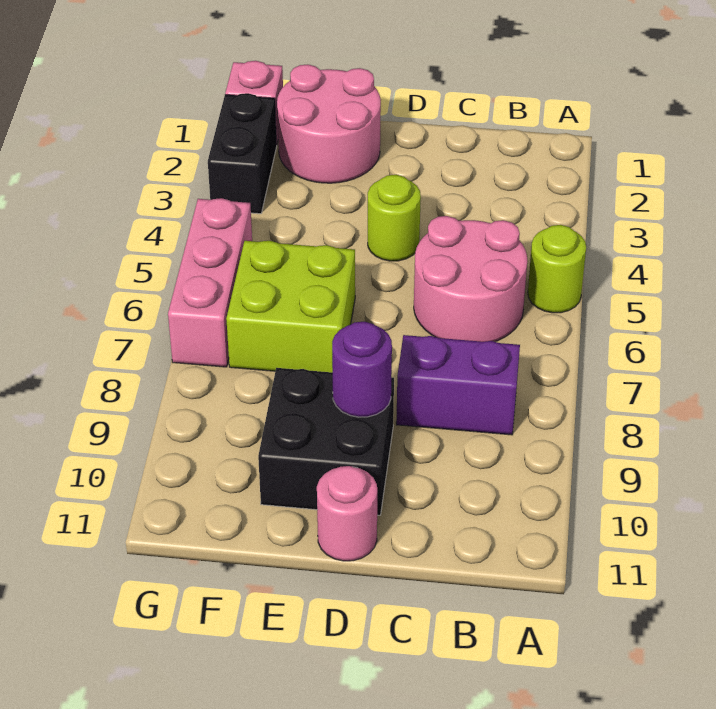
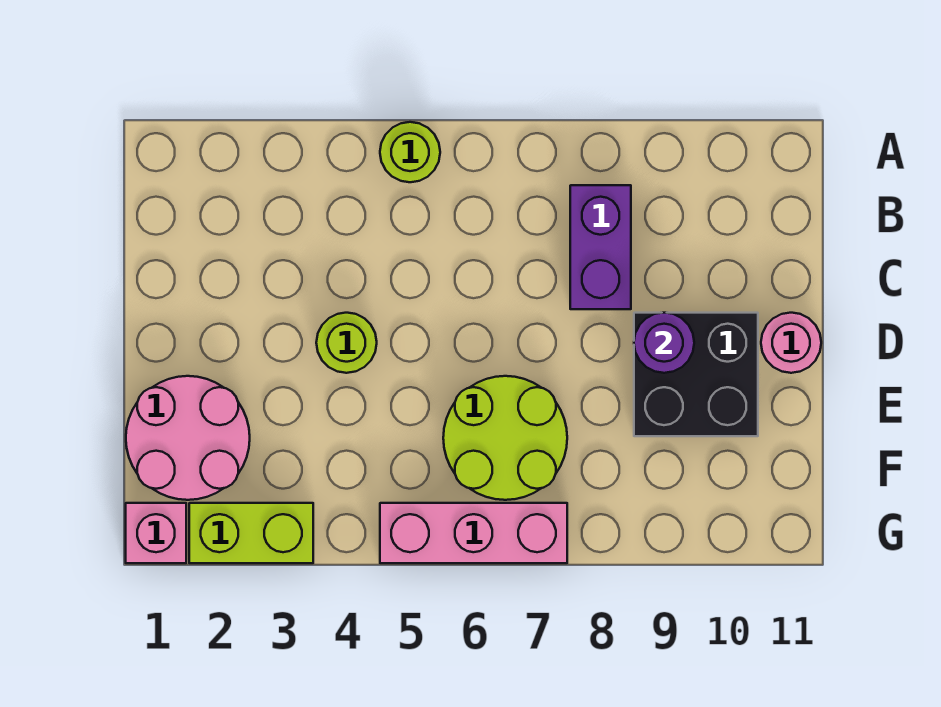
pink round brick B5:C6 level 1 -> none
lime brick E6:F7 level 1 -> lime round brick E6:F7 level 1
black brick G2:G3 level 1 -> lime brick G2:G3 level 1

